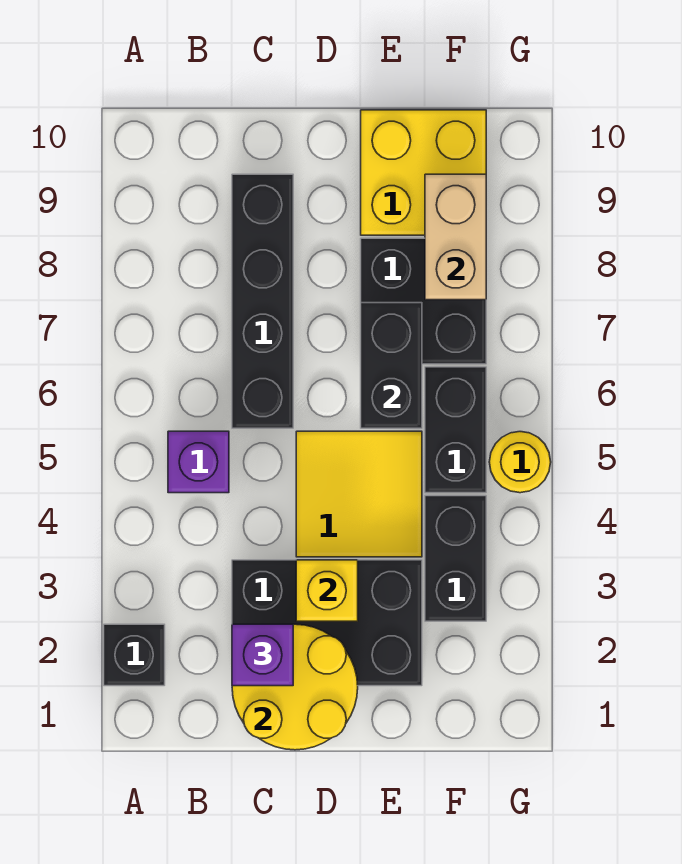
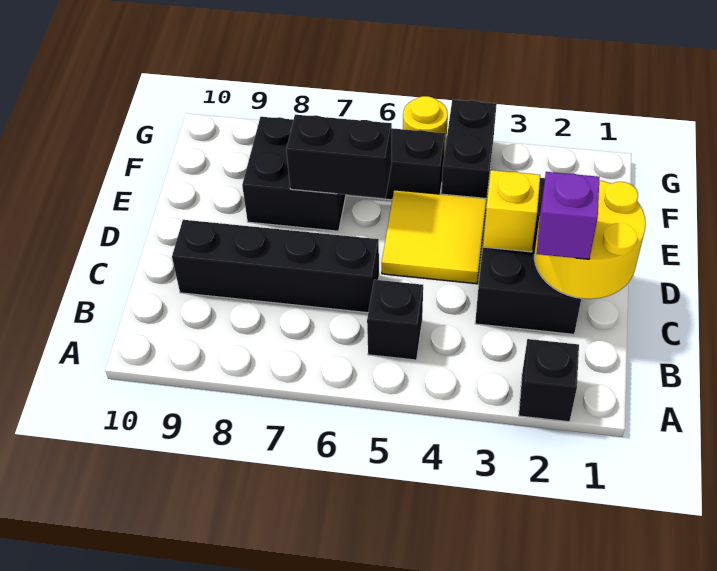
purple brick B5 level 1 -> black brick B5 level 1
yellow brick E9:F10 level 1 -> none
black brick F3:F4 level 1 -> black brick F4:G4 level 1
tan brick F8:F9 level 2 -> none

